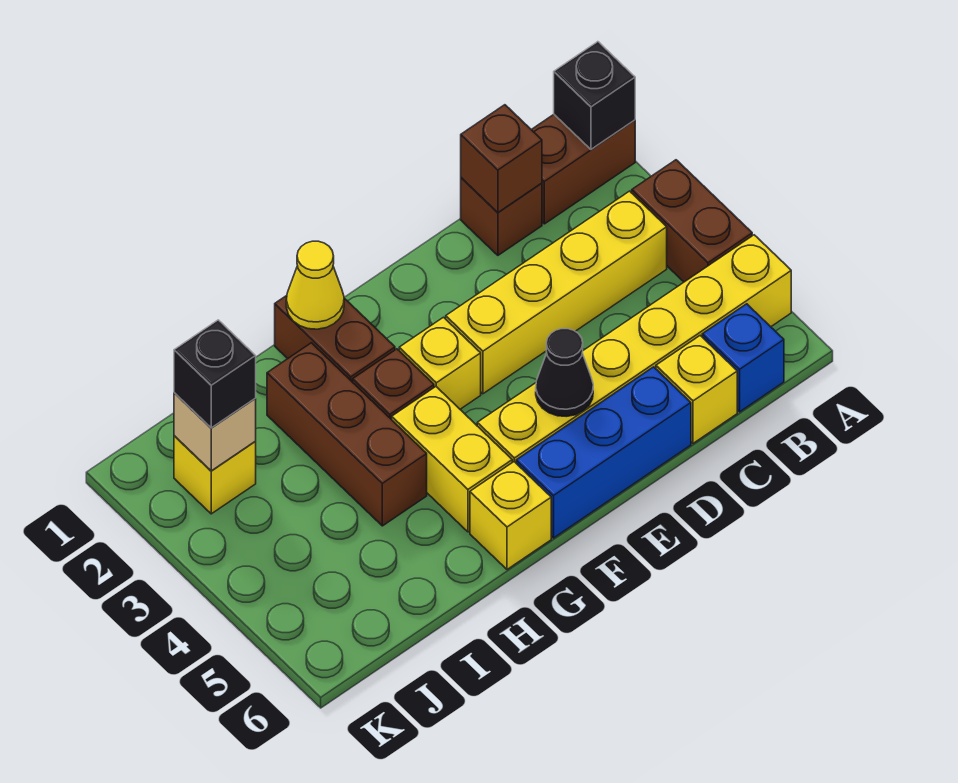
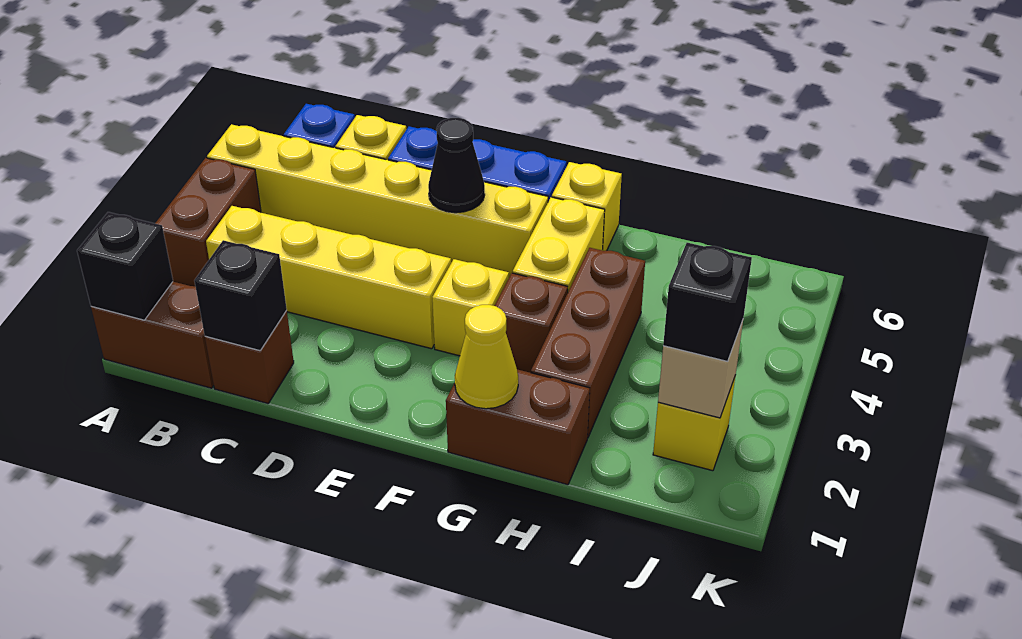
brown brick C1 level 2 -> black brick C1 level 2
brown brick G1:G2 level 1 -> brown brick G1:H1 level 1

